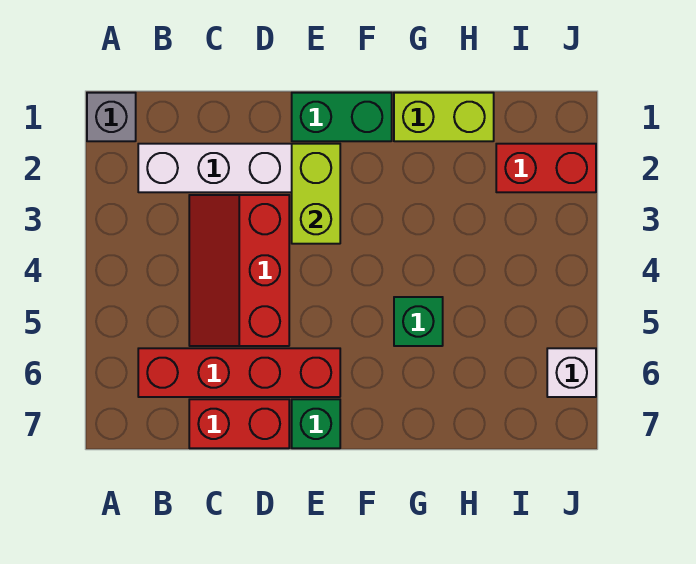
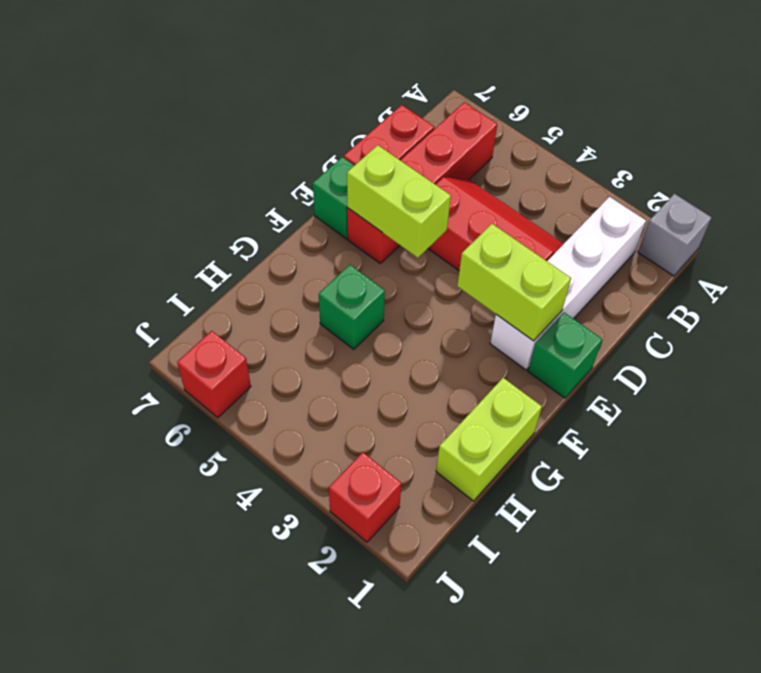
green brick E1:F1 level 1 -> green brick E1 level 1
none -> lime brick E5:E6 level 2
red brick I2:J2 level 1 -> red brick J2 level 1
white brick J6 level 1 -> red brick J6 level 1

